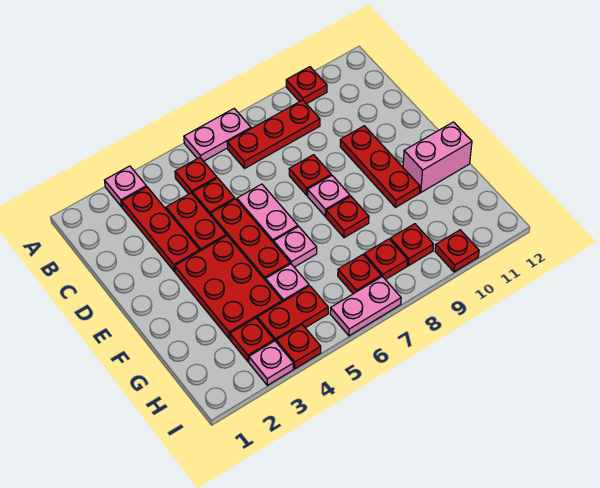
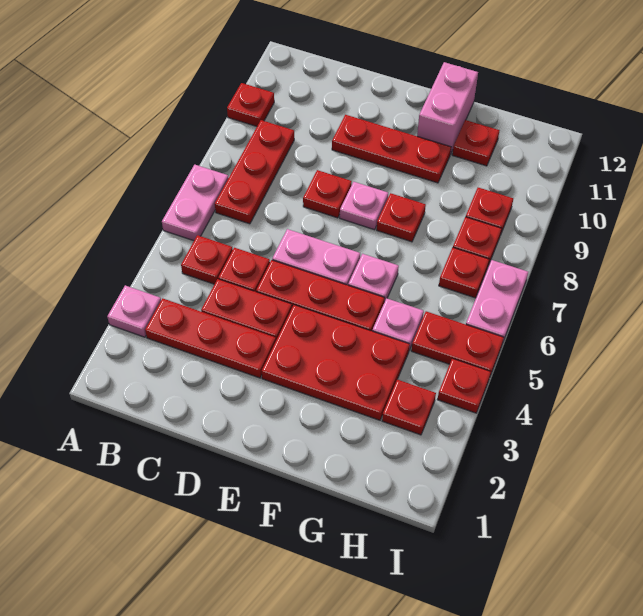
red plate H4:H5 level 1 -> red plate H5:I5 level 1
pink plate I3 level 1 -> none
red plate I10 level 1 -> red plate G11 level 1

